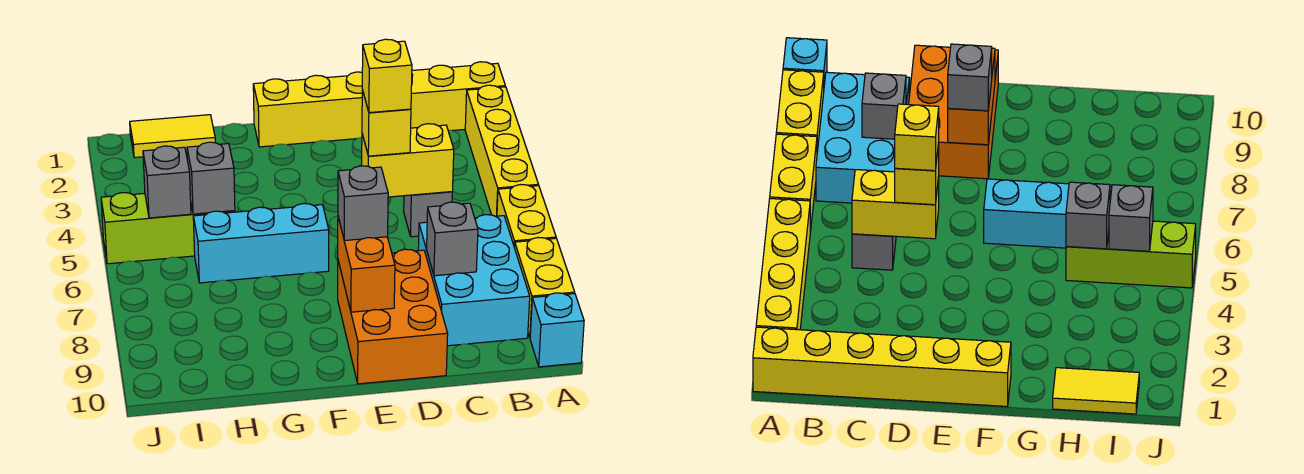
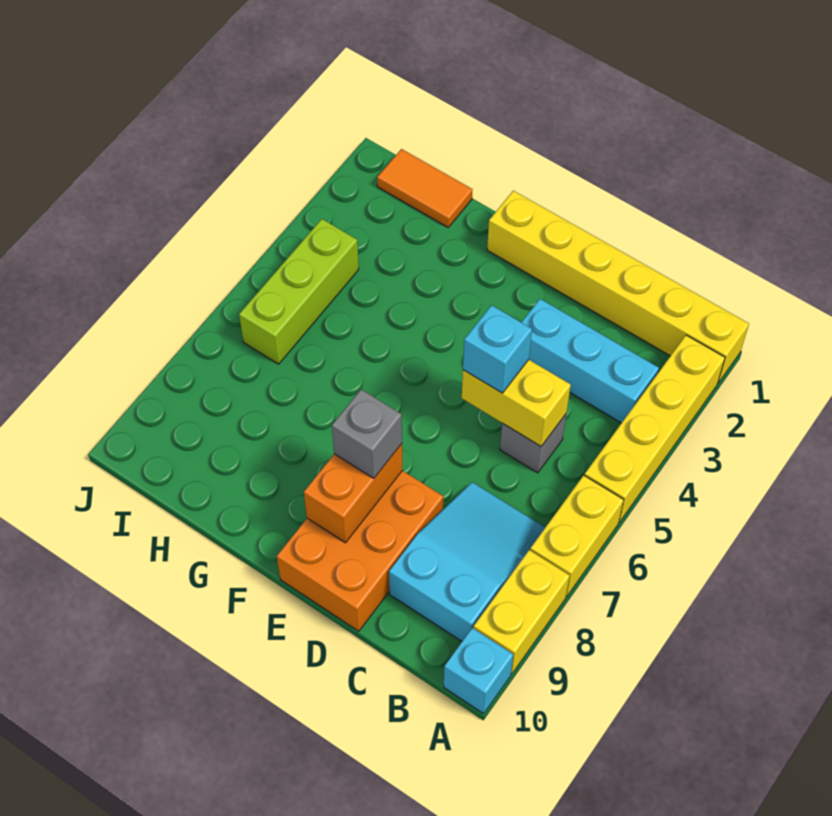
cyan brick B7:C9 level 1 -> cyan slope B7:C9 level 1 top 9
grey brick C8 level 2 -> none
yellow brick D5 level 3 -> cyan brick D5 level 3
yellow brick D5 level 4 -> none
cyan brick F6:H6 level 1 -> cyan brick B3:D3 level 1
yellow tile H1:I1 level 1 -> orange tile H1:I1 level 1
lime brick H5:J5 level 1 -> lime brick I4:I6 level 1
grey brick H5 level 2 -> none
grey brick I5 level 2 -> none

